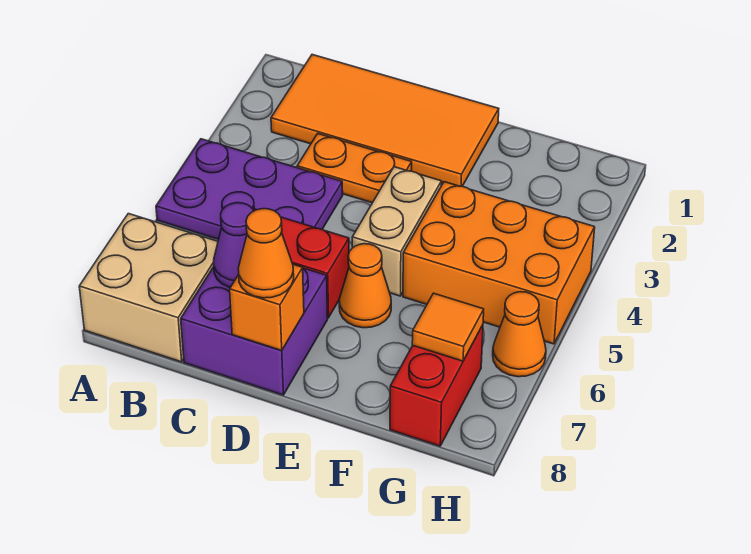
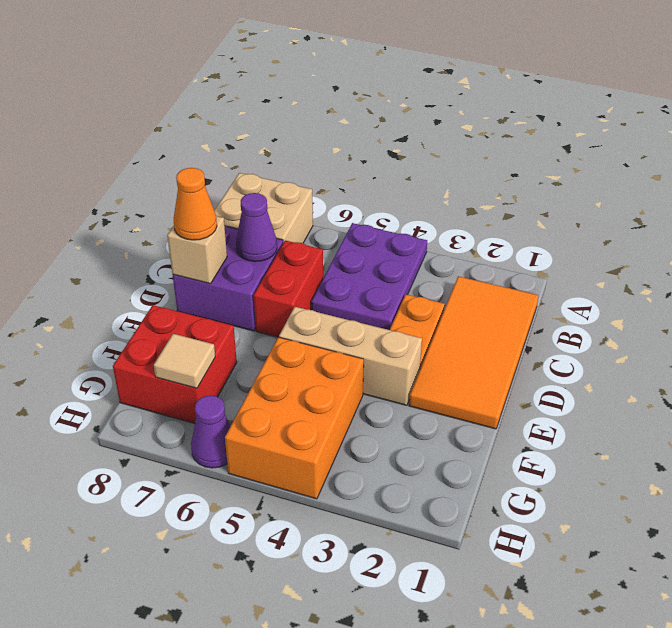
orange brick D8 level 2 -> tan brick D8 level 2
tan brick E4:E5 level 1 -> tan brick E3:E5 level 1
orange cone E6 level 1 -> none
red brick G7:G8 level 1 -> red brick F7:G8 level 1
orange tile G7 level 2 -> tan tile G7 level 2
orange cone H6 level 1 -> purple cone H6 level 1

